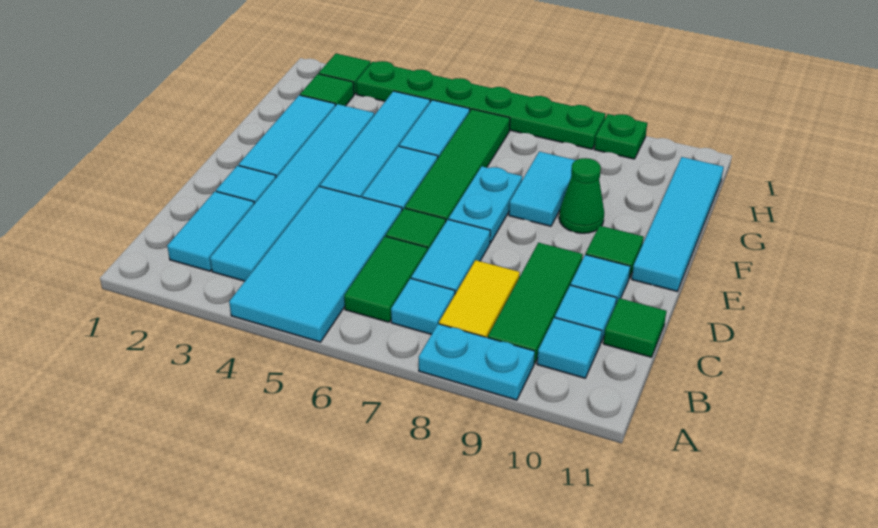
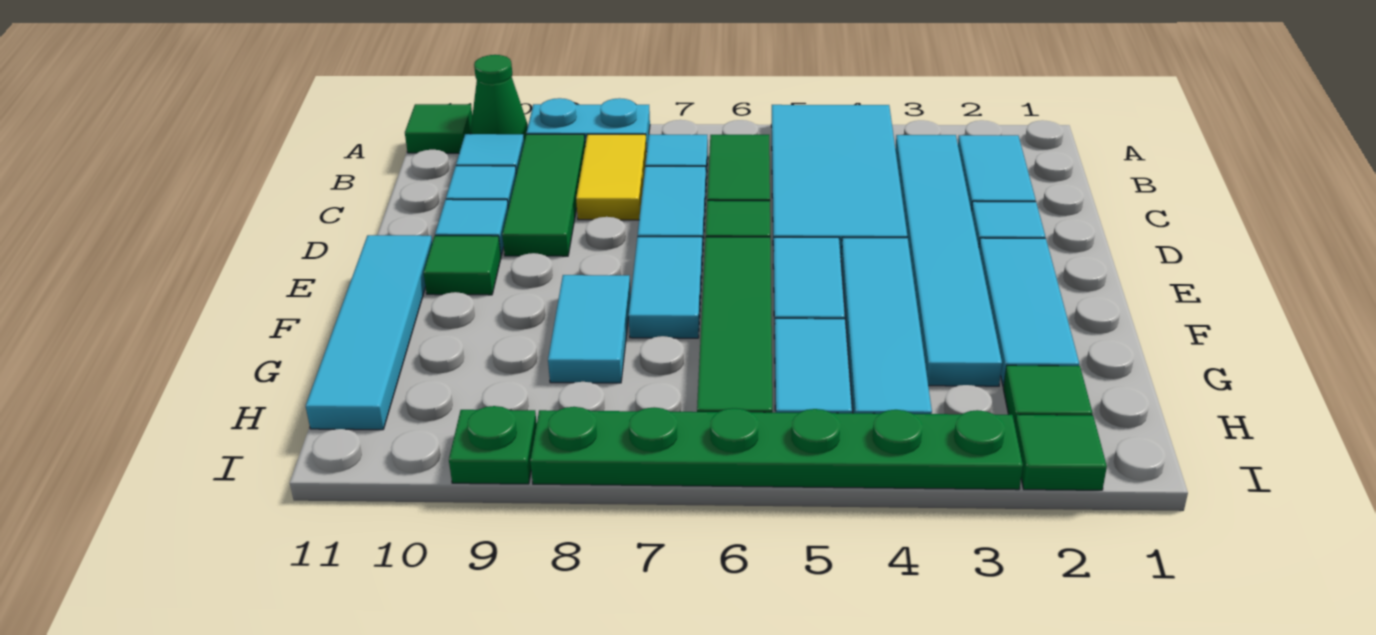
green tile C11 level 1 -> green tile A11 level 1
cyan plate E7:F7 level 1 -> cyan tile E7:F7 level 1
green cone F9 level 1 -> green cone A10 level 1

